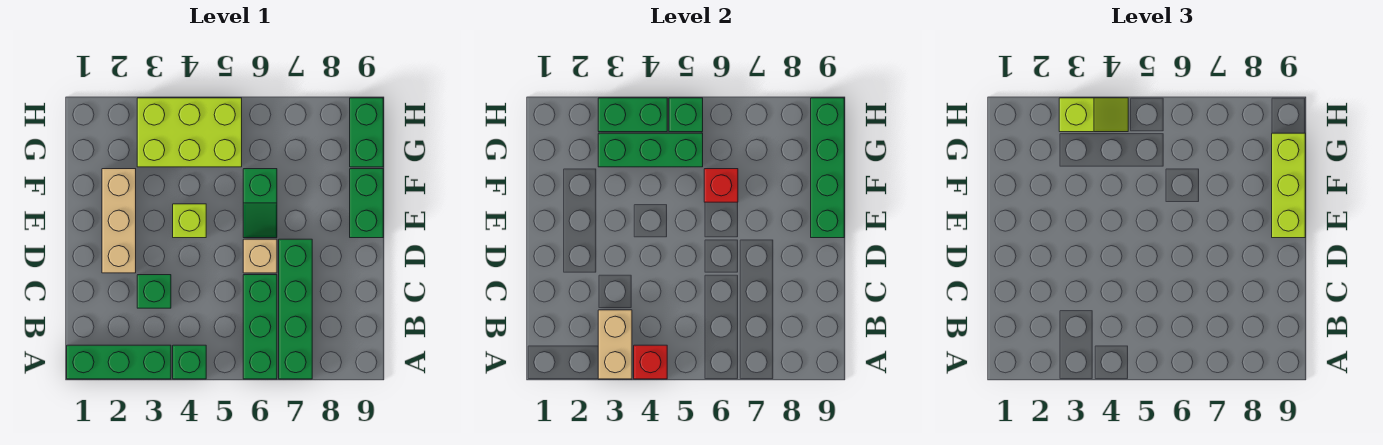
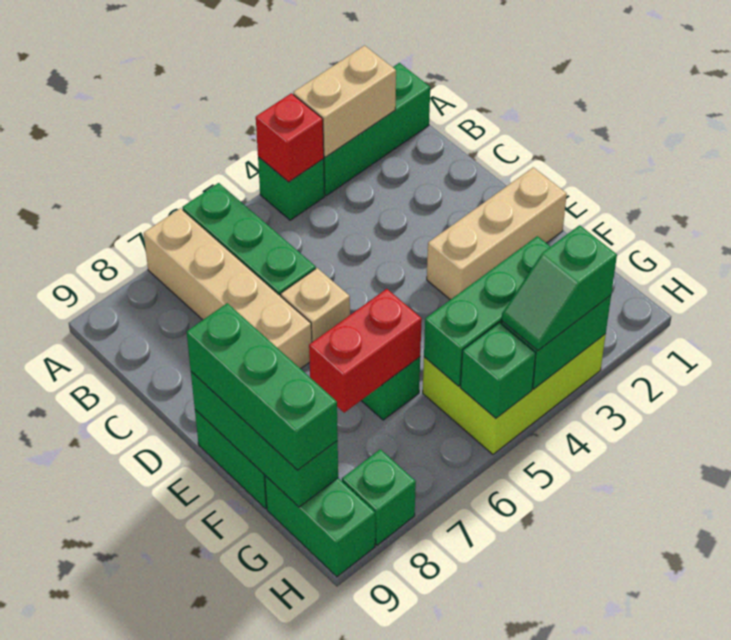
tan brick A3:B3 level 2 -> tan brick A2:A3 level 2
green brick A7:D7 level 1 -> tan brick A7:D7 level 1
green brick C3 level 1 -> green brick H8 level 1
tan brick D2:F2 level 1 -> tan brick E1:E3 level 1
lime brick E4 level 1 -> none
green brick E9:H9 level 2 -> green brick E9:G9 level 2
lime brick E9:G9 level 3 -> green brick E9:G9 level 3
red brick F6 level 2 -> red brick F6:F7 level 2
lime slope H3:H4 level 3 top 3 -> green slope H3:H4 level 3 top 3

